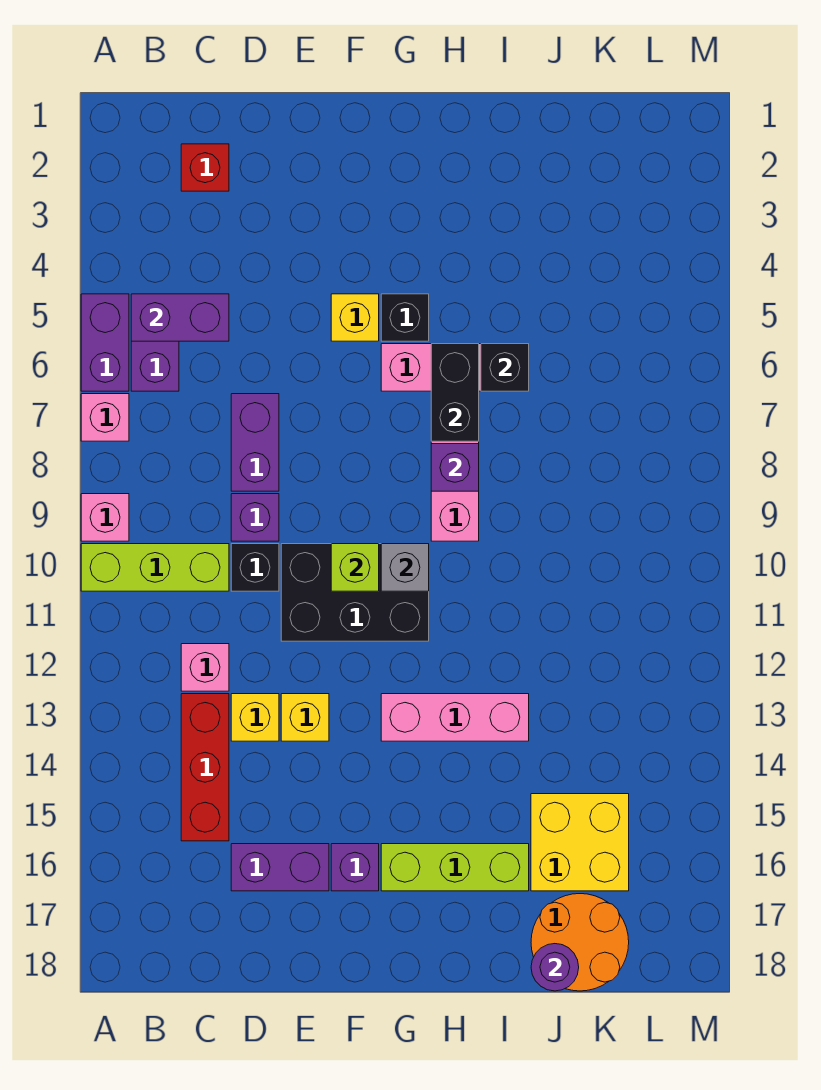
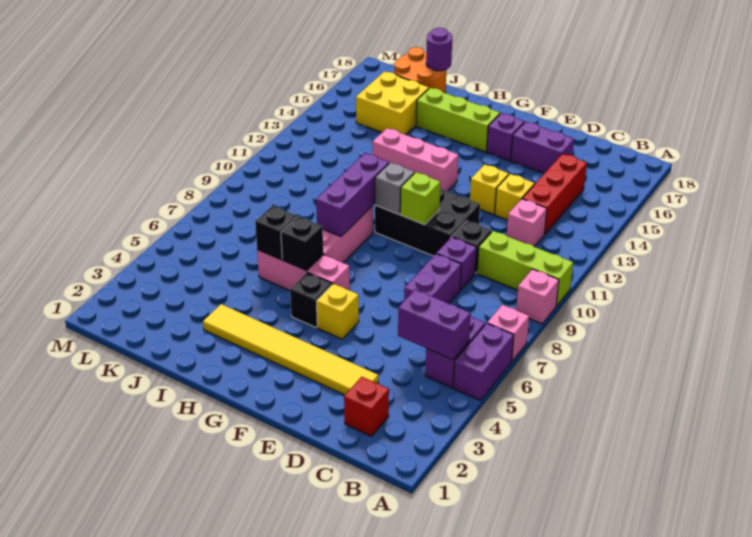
none -> yellow tile D3:I3 level 1
black brick H6:H7 level 2 -> black brick H6 level 2
purple brick H8 level 2 -> purple brick H8:H10 level 2

